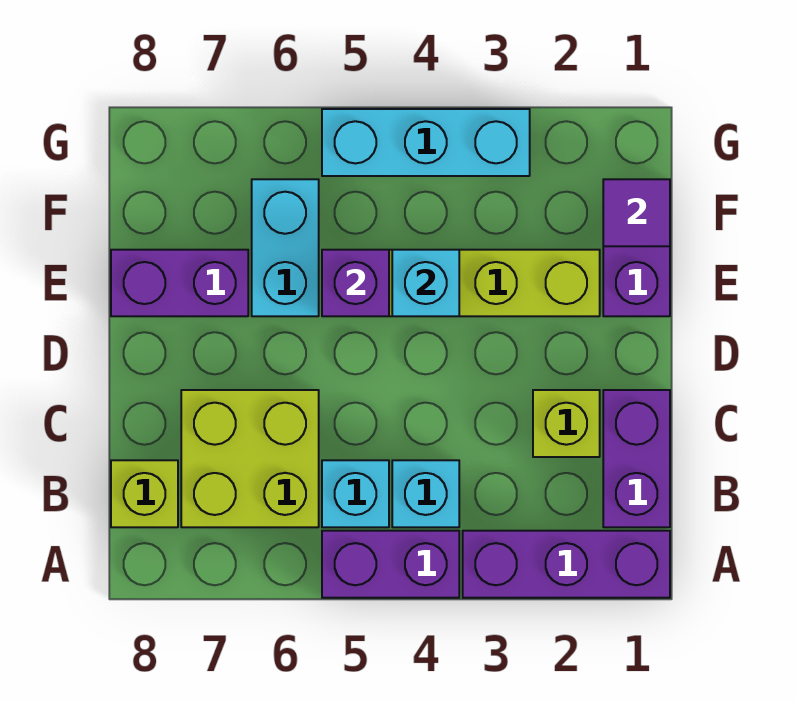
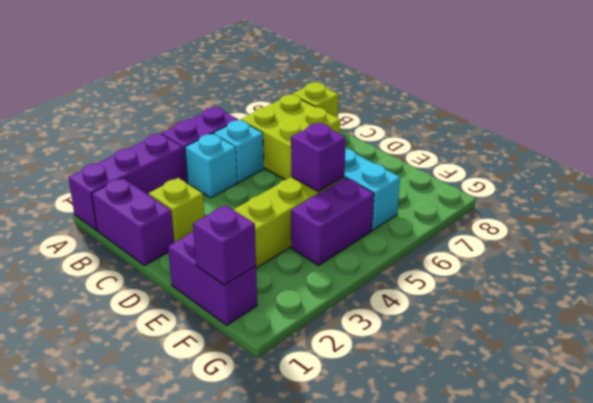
cyan brick E4 level 2 -> none
purple brick E7:E8 level 1 -> purple brick F4:F5 level 1
purple tile F1 level 2 -> purple brick F1 level 2
cyan brick G3:G5 level 1 -> none

